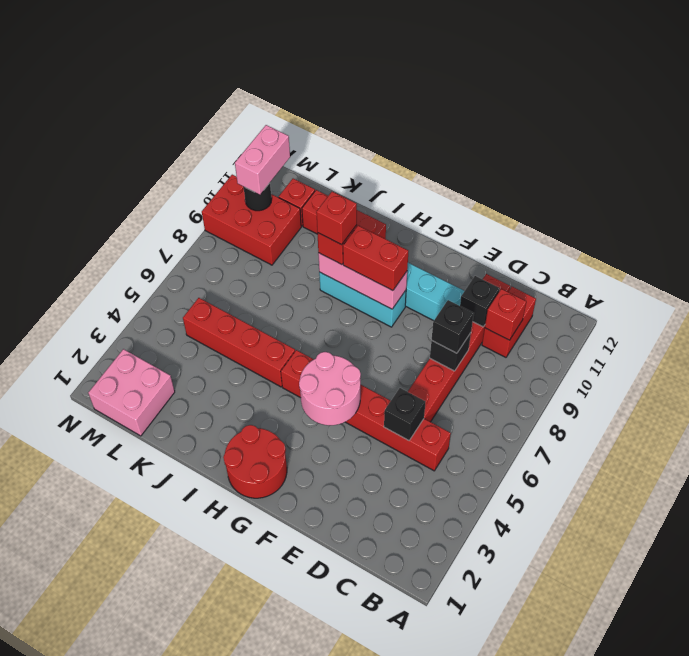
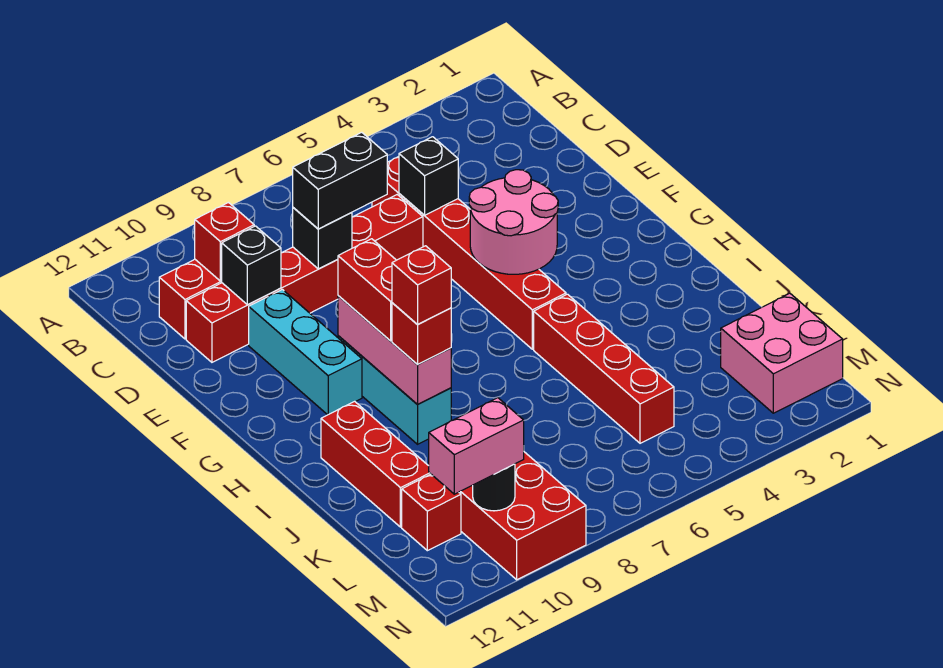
black brick D8 level 3 -> black brick D7:D8 level 3
red round brick G1:H2 level 1 -> none

